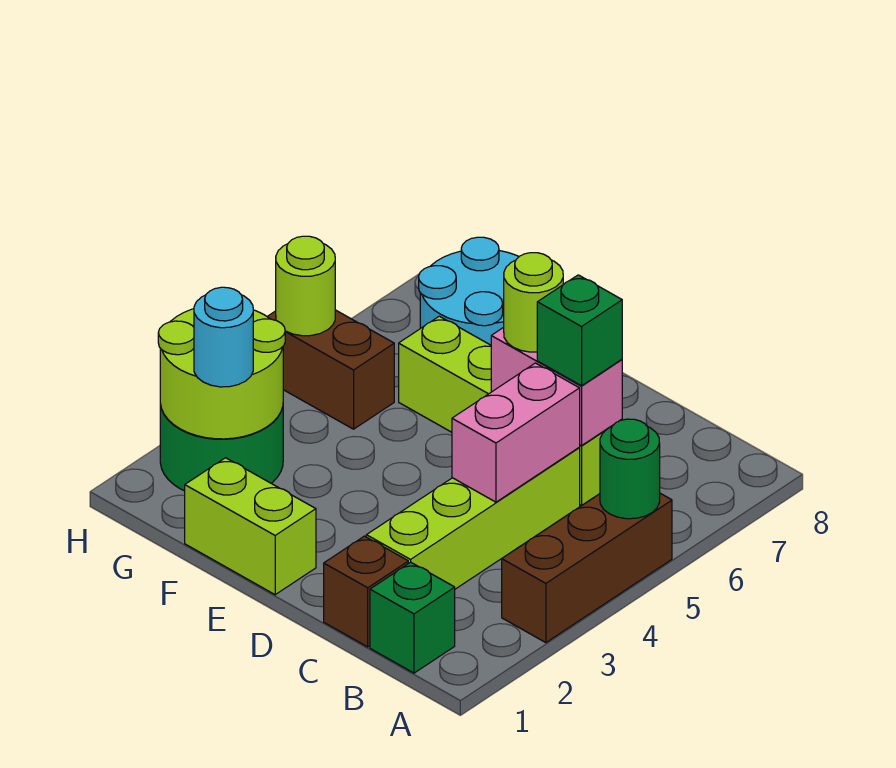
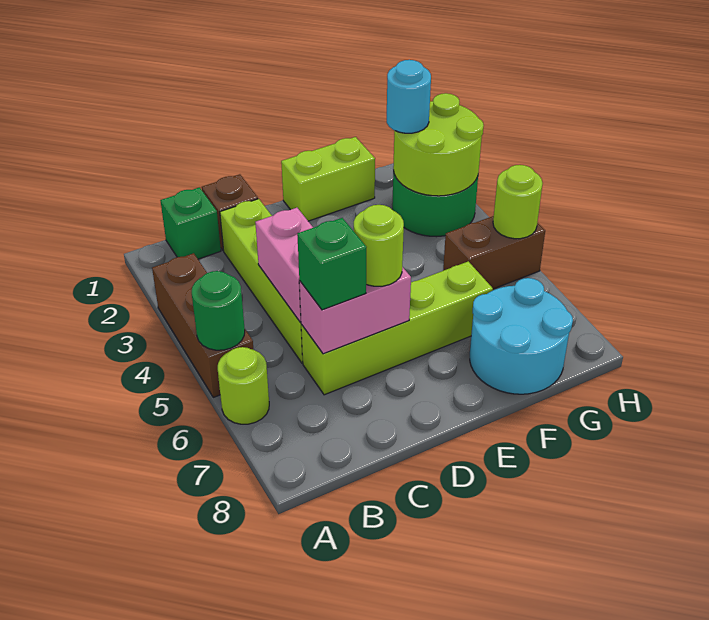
none -> lime round brick A6 level 1

